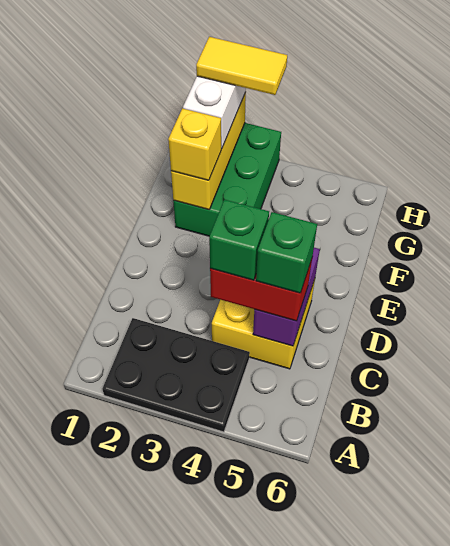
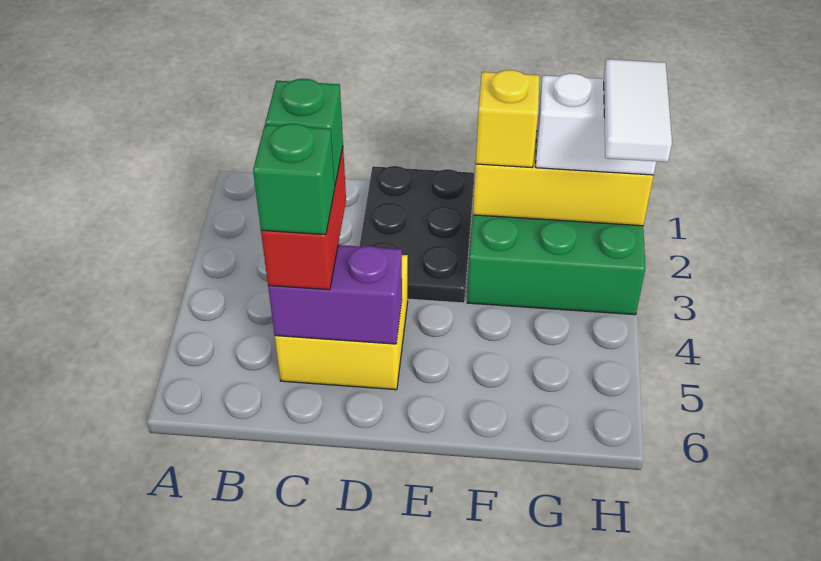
black plate A2:B4 level 1 -> black plate D1:E3 level 1
yellow tile H2:H3 level 4 -> white tile H2:H3 level 4

